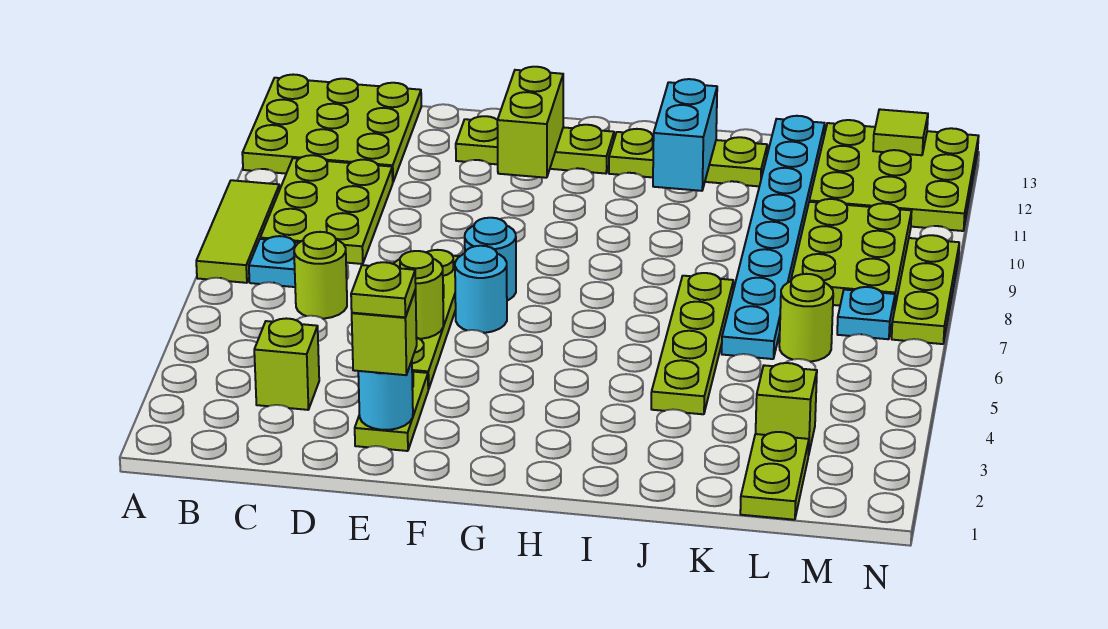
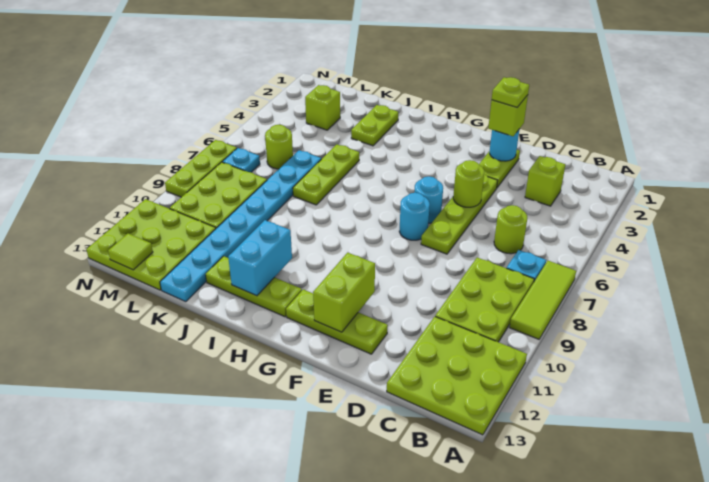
lime plate J4:J7 level 1 -> lime plate J5:J7 level 1
lime plate L1:L2 level 1 -> lime plate J2:J3 level 1

